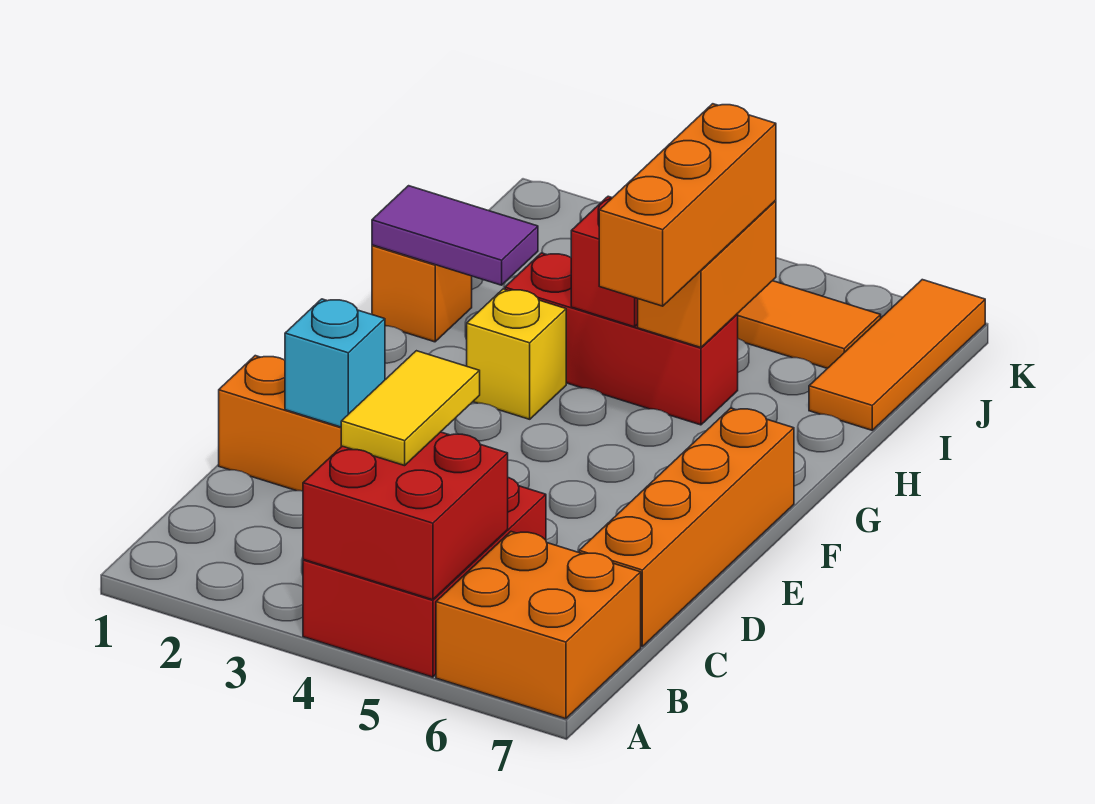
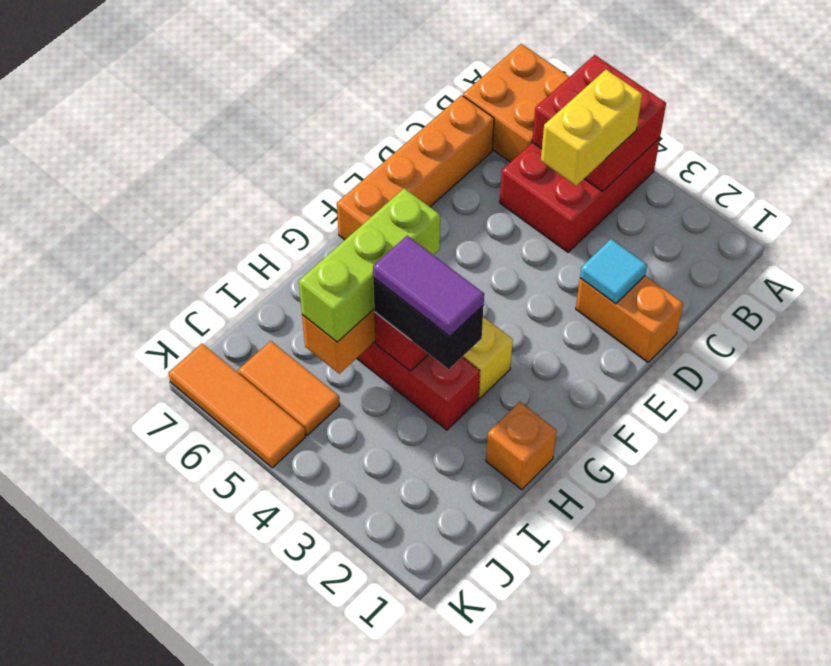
yellow tile B4:C4 level 3 -> yellow brick B4:C4 level 3
cyan brick D2 level 2 -> cyan tile D2 level 2
orange brick G5:I5 level 3 -> lime brick G5:I5 level 3
purple tile H1:H2 level 2 -> purple tile H3:H4 level 4
none -> black brick H3:H4 level 3
orange tile I7:K7 level 1 -> orange tile K5:K7 level 1

